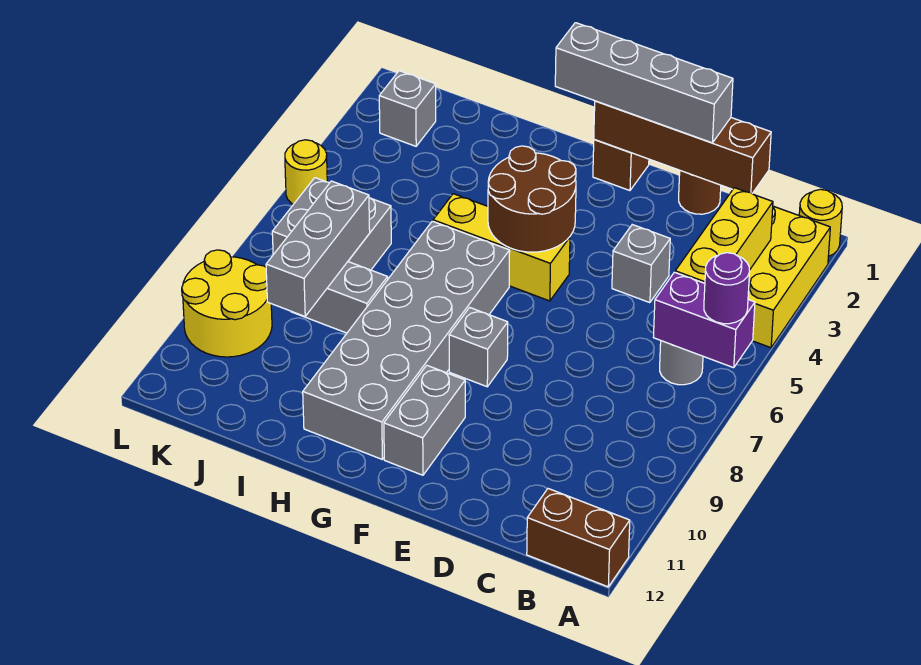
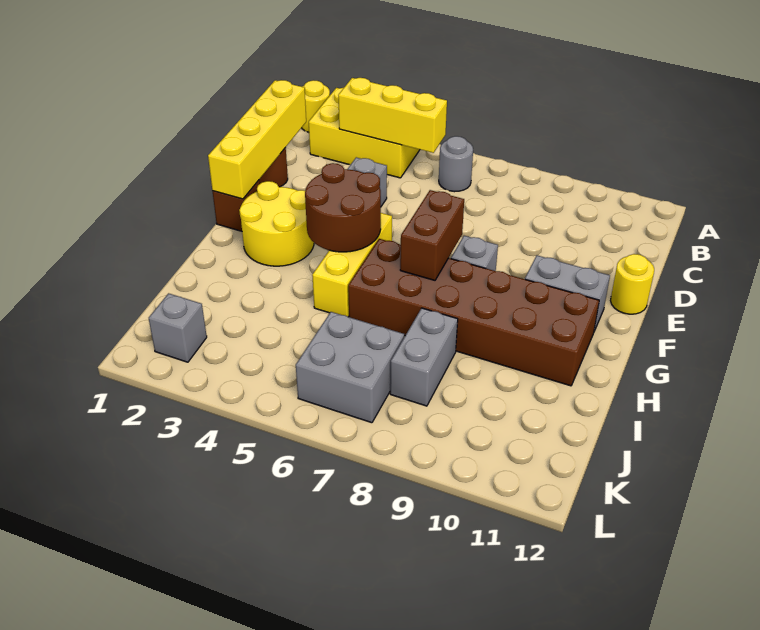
purple brick A6:B6 level 2 -> none
purple round brick A6 level 3 -> none
brown brick A12:B12 level 1 -> brown brick F7:G7 level 2
brown brick C1:F1 level 2 -> yellow brick C1:F1 level 2
grey brick D1:G1 level 3 -> none
grey brick G6:H11 level 1 -> brown brick G6:H11 level 1
grey brick J7:J9 level 2 -> none
yellow round brick K9:L10 level 1 -> yellow round brick F2:G3 level 1
yellow round brick L5 level 1 -> yellow round brick E12 level 1

